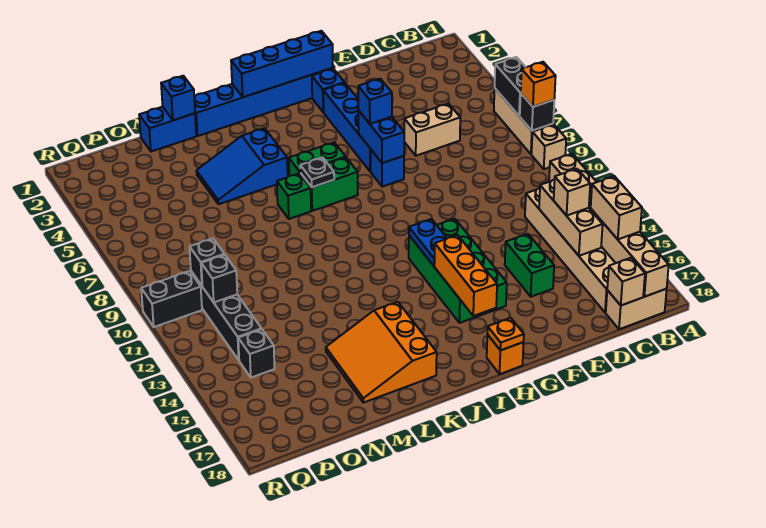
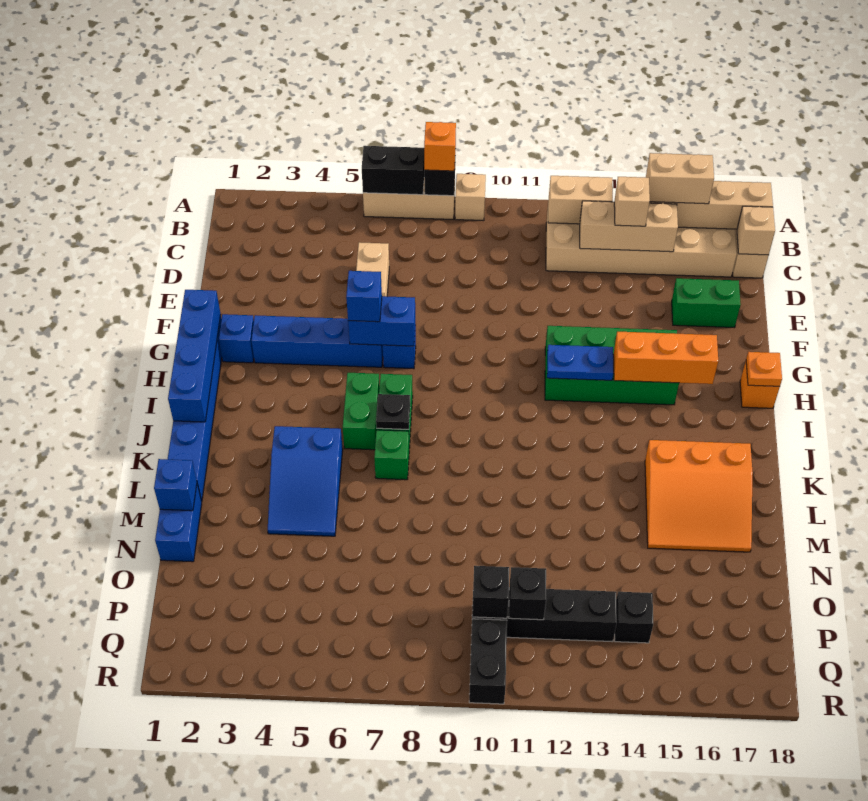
green brick E14:E15 level 1 -> green brick E16:E17 level 1

